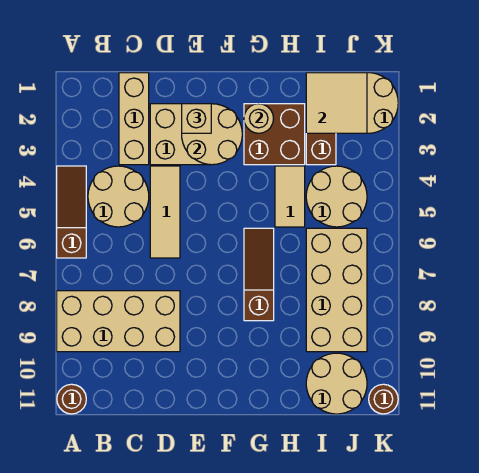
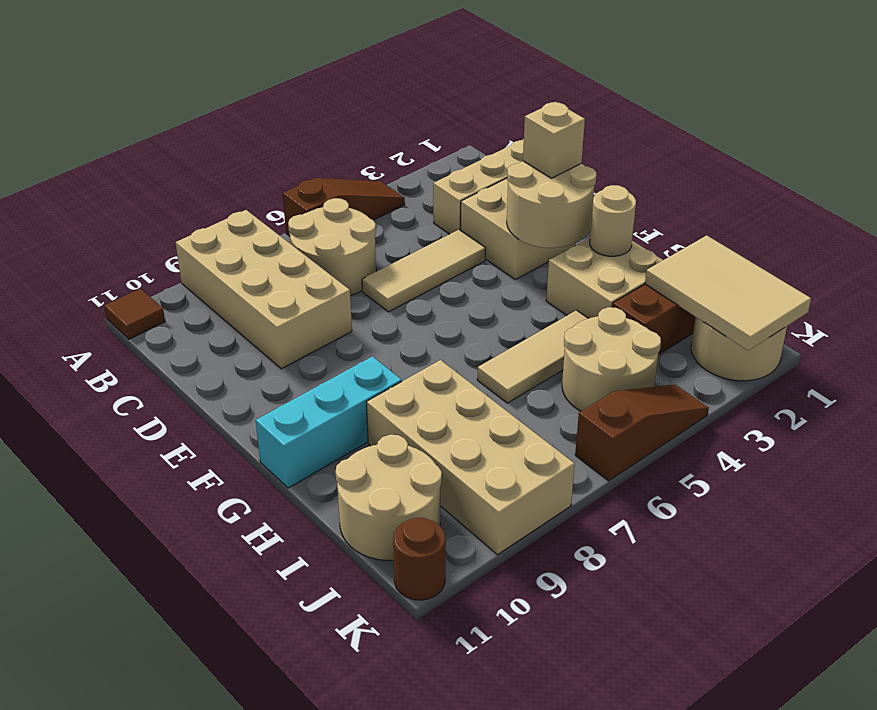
brown round brick A11 level 1 -> brown tile A11 level 1
tan round brick B4:C5 level 1 -> tan round brick B6:C7 level 1
brown brick G2:H3 level 1 -> tan brick G2:H3 level 1
brown slope G6:G8 level 1 top 8 -> brown slope K4:K6 level 1 top 6
none -> cyan brick G9:G11 level 1
tan tile H4:H5 level 1 -> tan tile H4:H6 level 1
tan tile I1:J2 level 2 -> tan tile I1:K2 level 2
tan brick I6:J9 level 1 -> tan brick H8:K9 level 1

